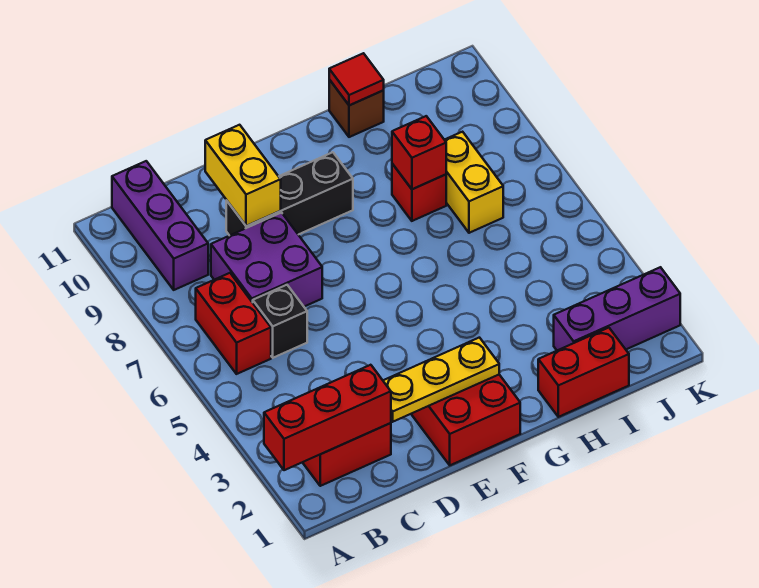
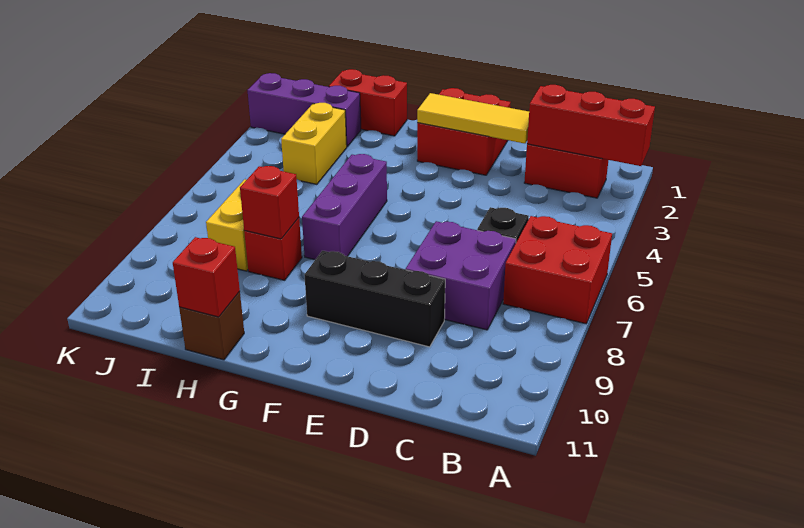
red brick B6:B7 level 1 -> red brick A6:B7 level 1
purple brick B9:B11 level 1 -> purple brick G5:G7 level 1
yellow plate D2:F2 level 2 -> yellow tile D2:F2 level 2
yellow brick D9:D10 level 2 -> yellow brick I3:I4 level 1
red tile H11 level 2 -> red brick H11 level 2

